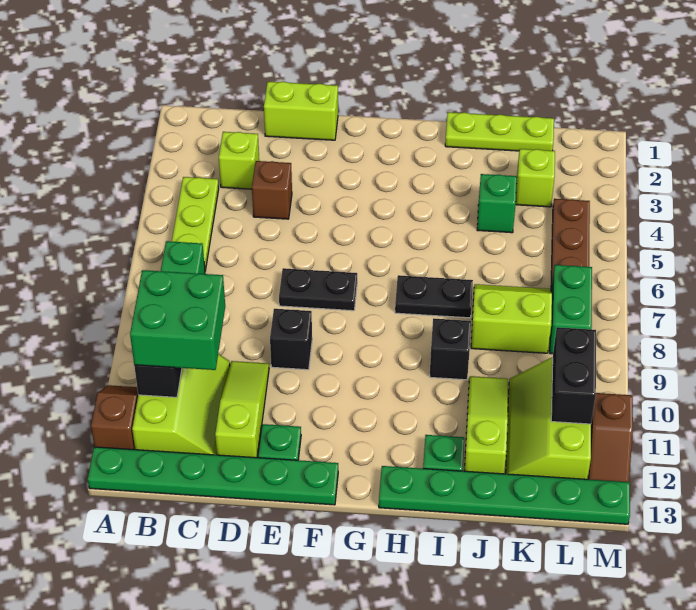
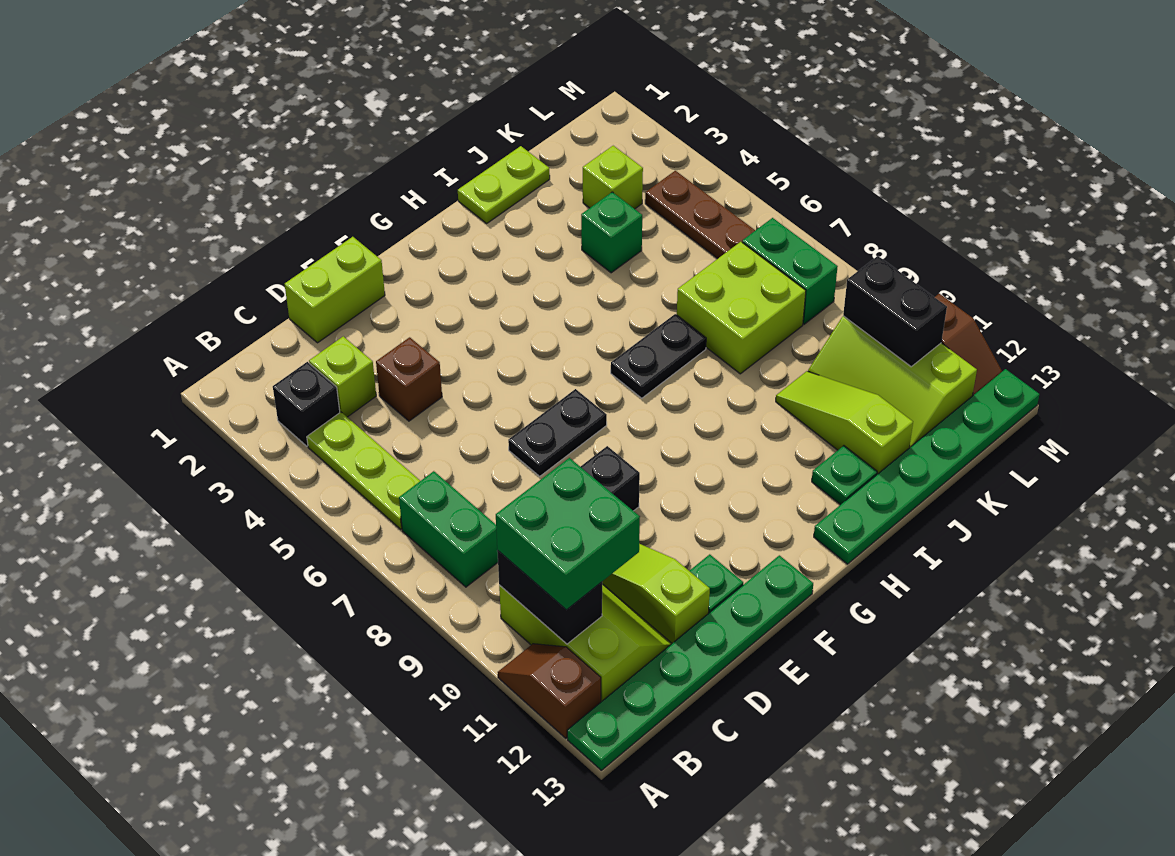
lime plate I1:K1 level 1 -> lime plate I1:J1 level 1
black brick I9 level 1 -> black brick B3 level 1
lime slope J7:K8 level 1 top 8 -> lime brick J7:K8 level 1

